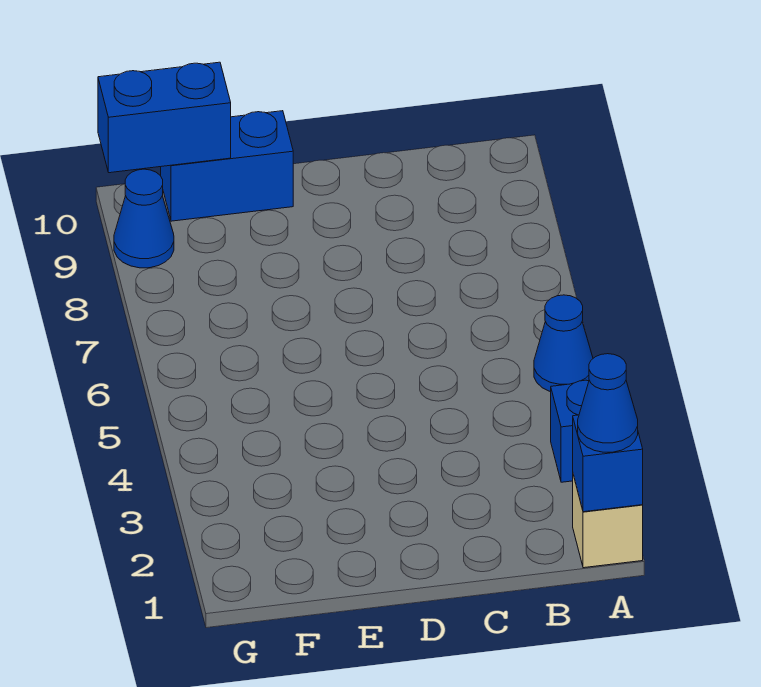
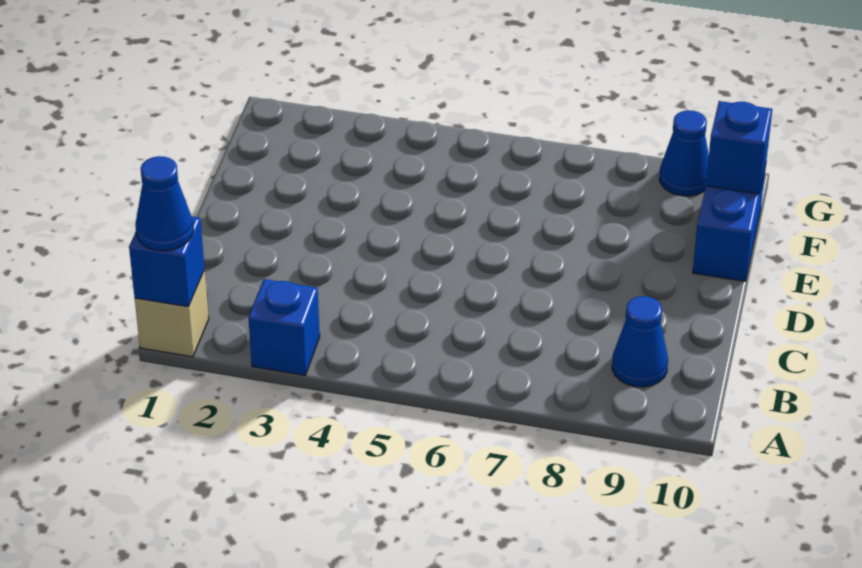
blue cone A5 level 1 -> blue cone B9 level 1
blue brick F10:G10 level 2 -> blue brick F10 level 2

